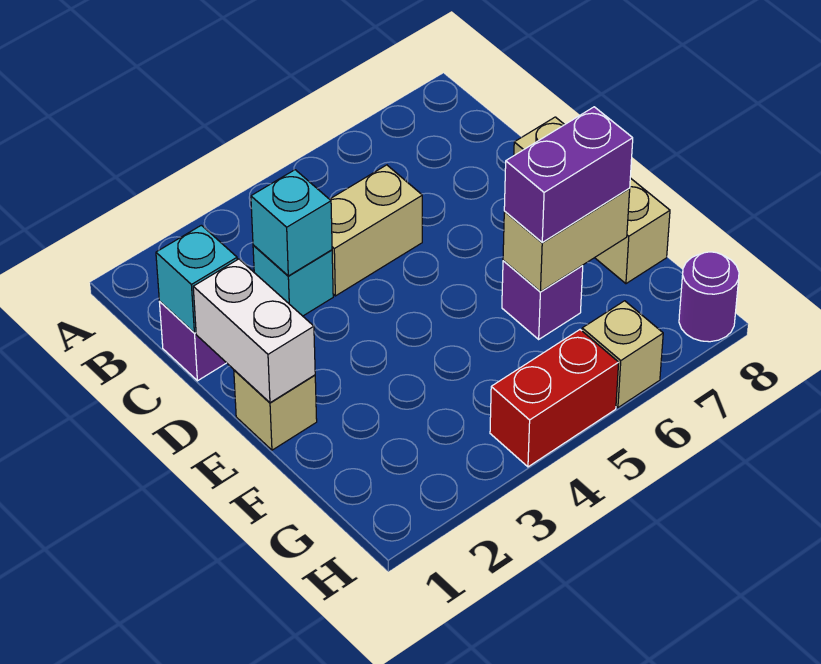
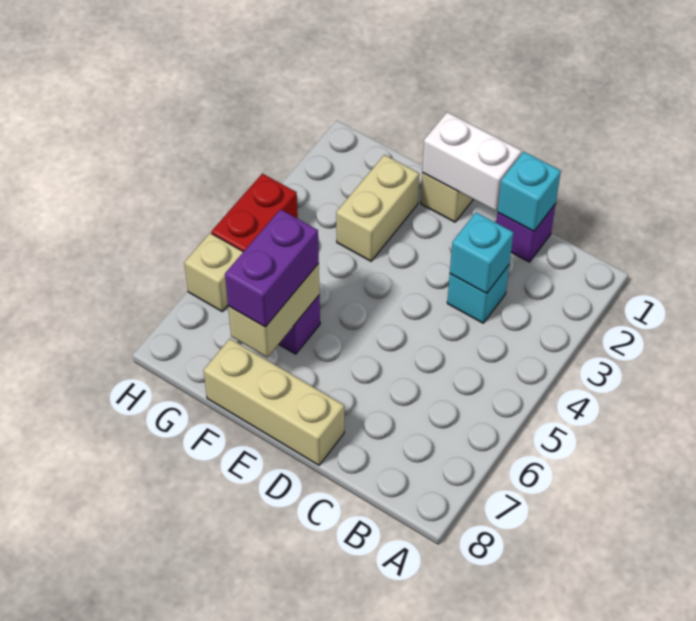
tan brick C4:C5 level 1 -> tan brick F2:F3 level 1
purple round brick H8 level 1 -> none

